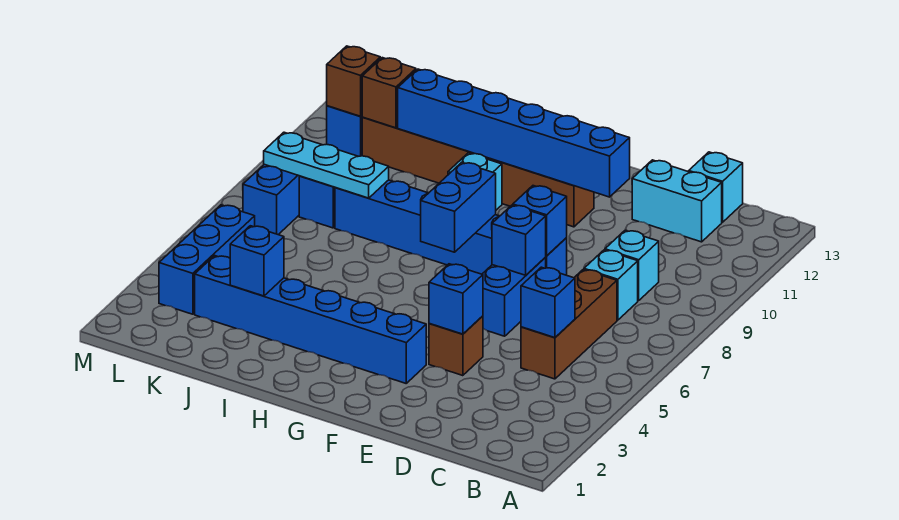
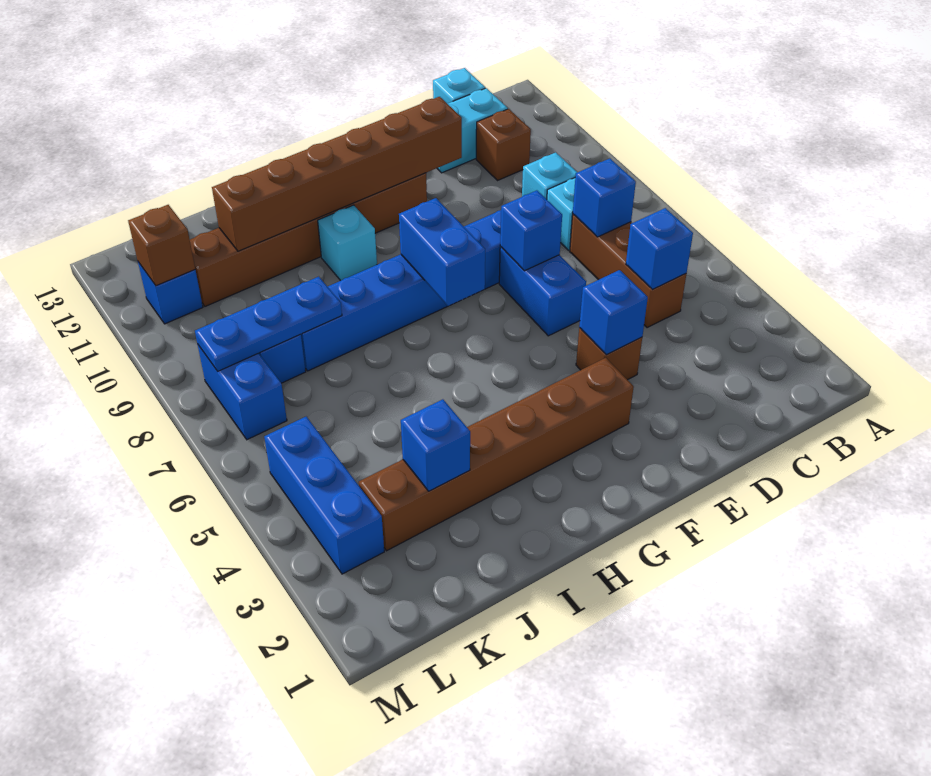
blue brick E8 level 2 -> blue brick C7 level 2
blue brick E11:J11 level 2 -> brown brick E11:J11 level 2
blue brick F3:K3 level 1 -> brown brick F3:K3 level 1
cyan plate J8:L8 level 2 -> blue plate J8:L8 level 2
brown brick K11 level 2 -> brown brick C11 level 1

